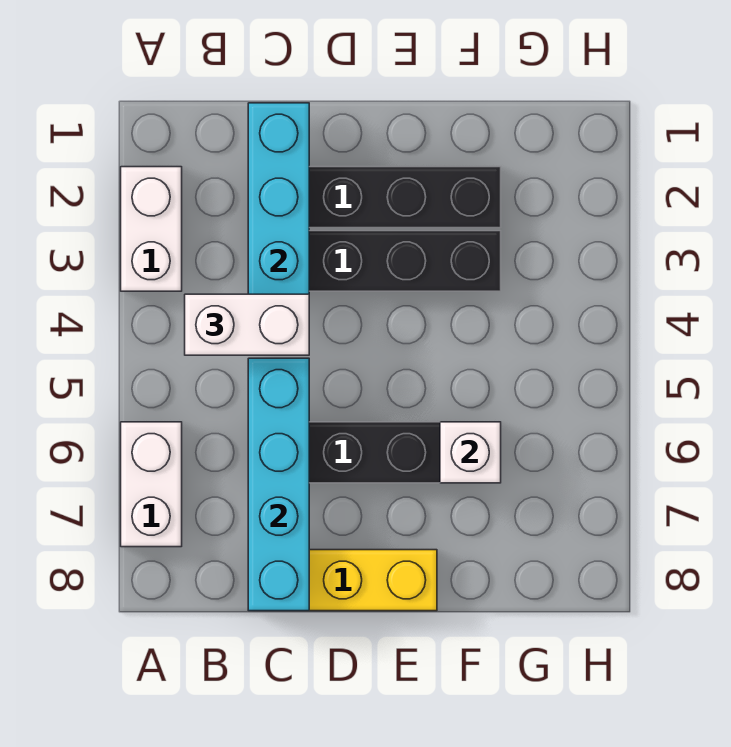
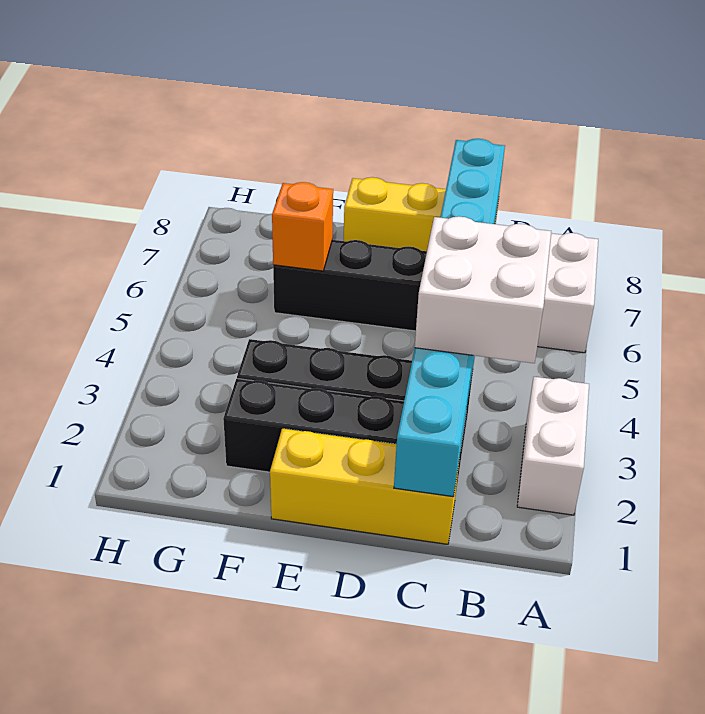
white brick B4:C4 level 3 -> white brick B3:C4 level 3
none -> yellow brick C1:E1 level 1
white brick F6 level 2 -> orange brick F6 level 2

